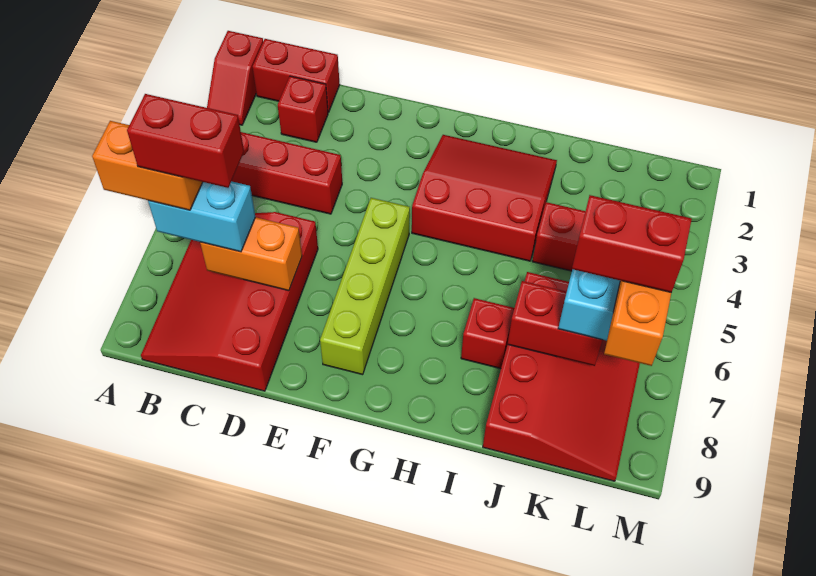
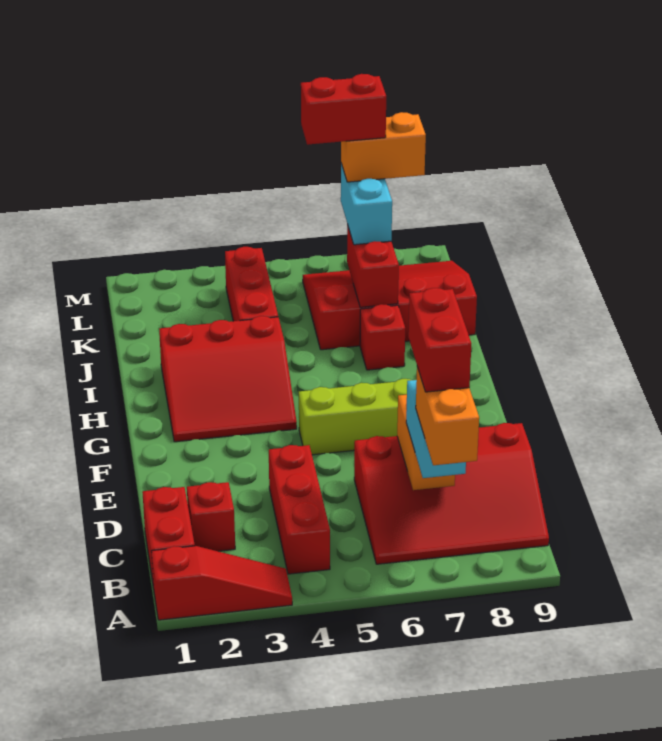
red slope A1:A2 level 1 top 1 -> red slope A1:A3 level 1 top 1
red slope G2:I4 level 1 top 4 -> red slope G2:I4 level 1 top I
red brick K7:L7 level 5 -> red brick L6:L7 level 5

